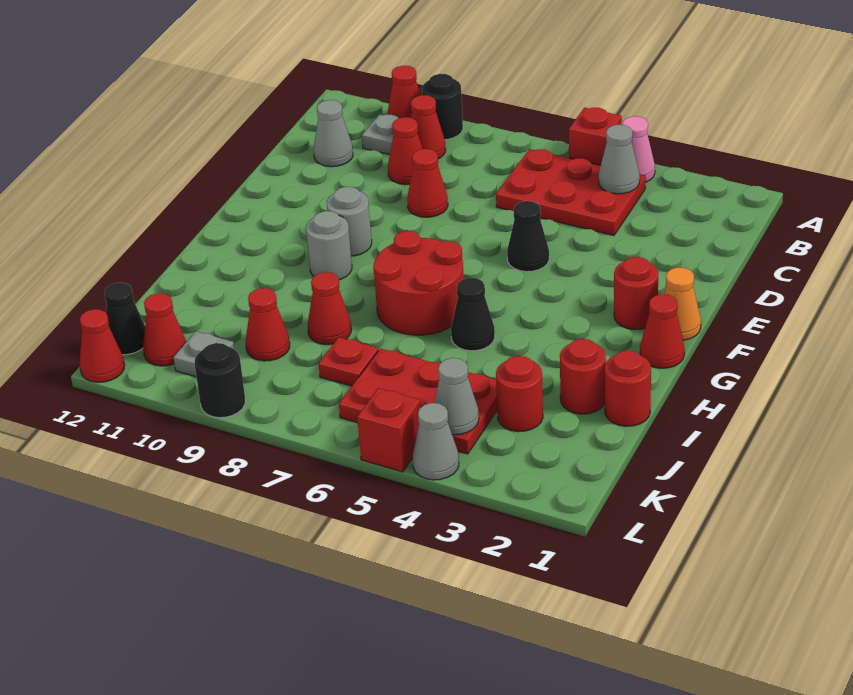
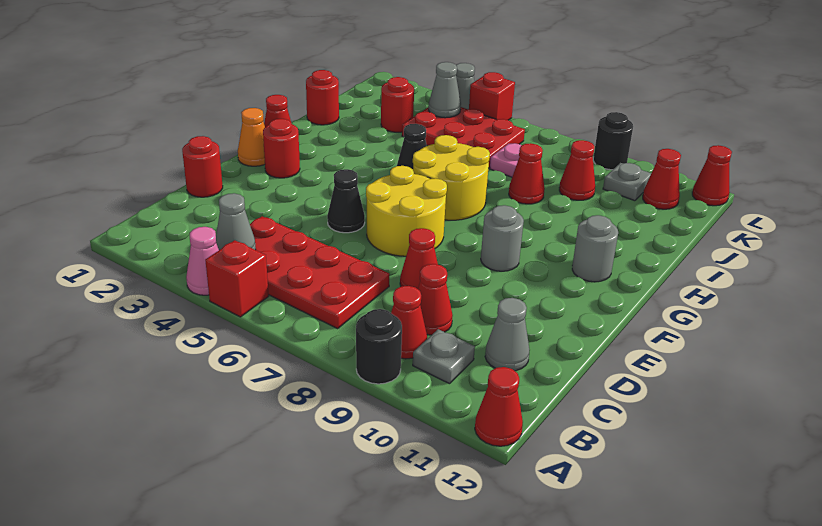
red cone A10 level 1 -> red cone A12 level 1
red plate B4:C6 level 1 -> red plate B4:C7 level 1
none -> yellow round brick E6:F7 level 1
red round brick G6:H7 level 1 -> yellow round brick G6:H7 level 1
grey round brick G9 level 1 -> grey round brick G11 level 1
red round brick I2 level 1 -> red round brick D1 level 1
red plate J7 level 1 -> pink plate J7 level 1
black cone K12 level 1 -> none

